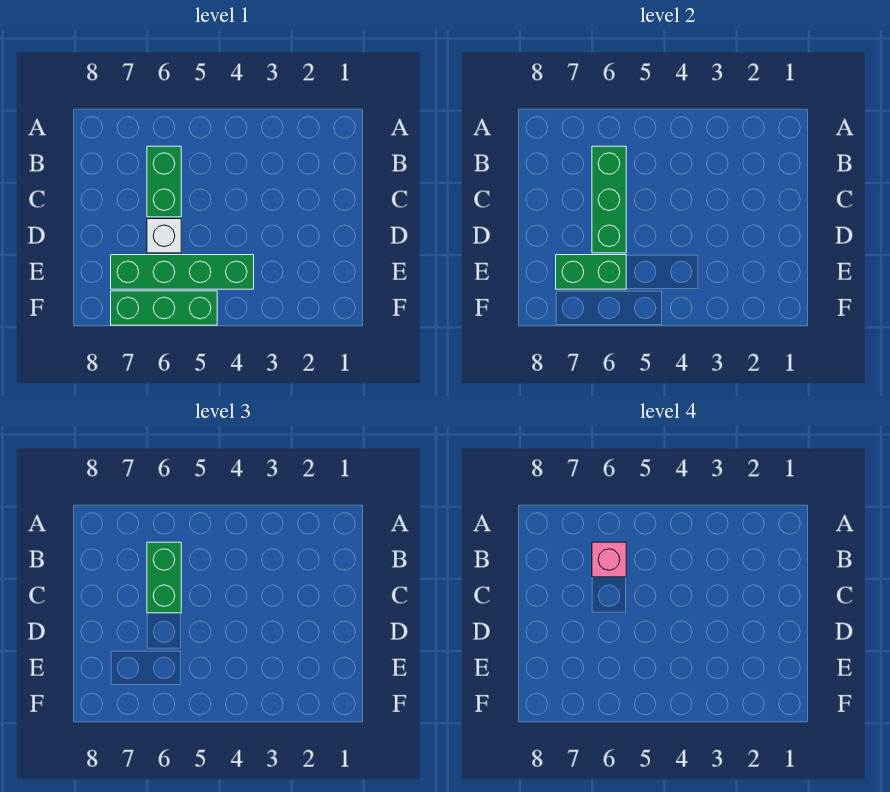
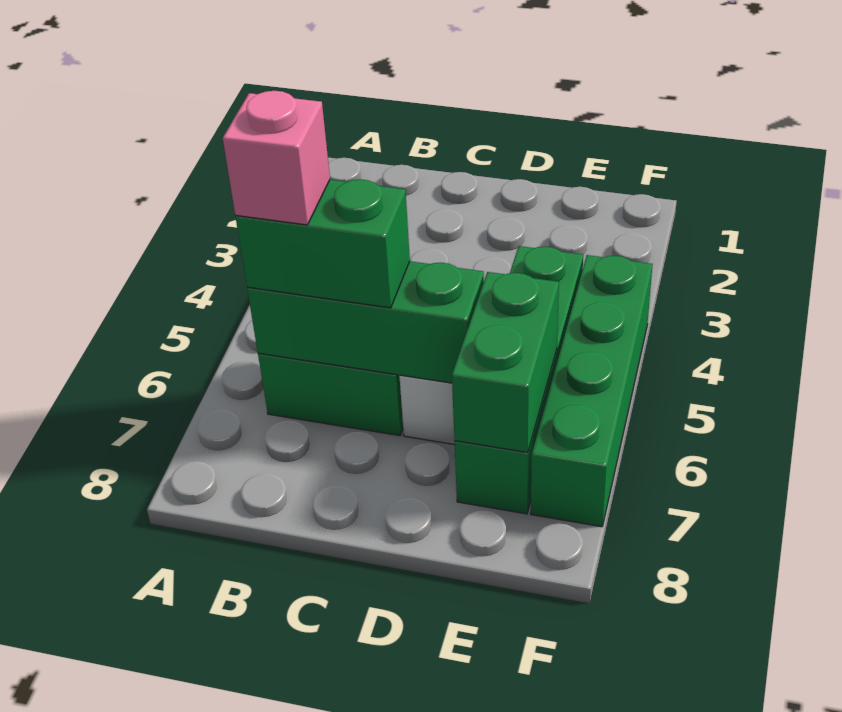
green brick F5:F7 level 1 -> green brick F4:F7 level 1

